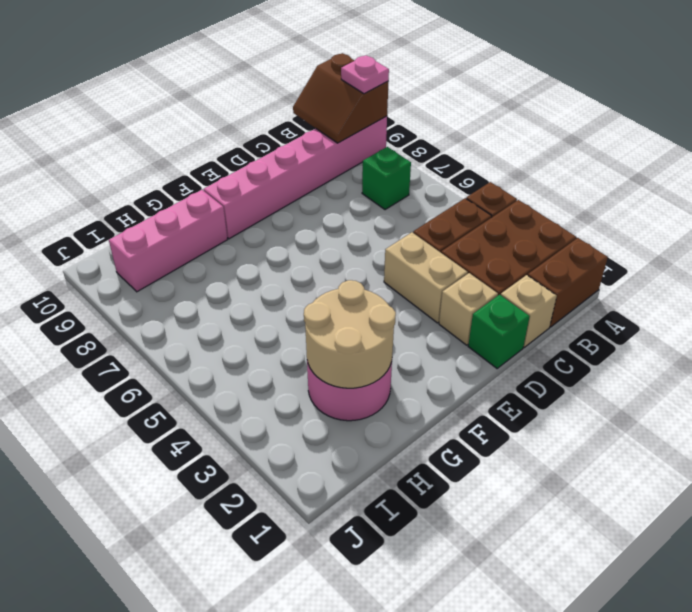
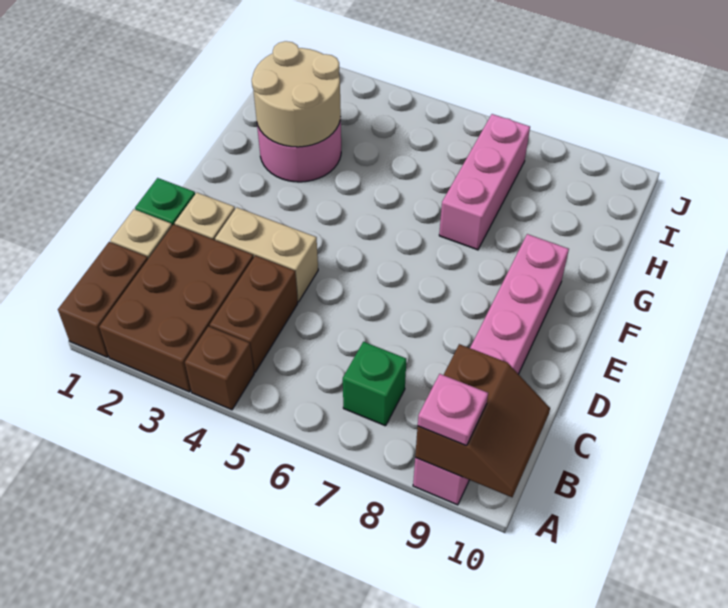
brown slope A9:B10 level 2 top A -> brown slope A9:B10 level 2 top 9
pink brick G9:I9 level 1 -> pink brick G7:I7 level 1

